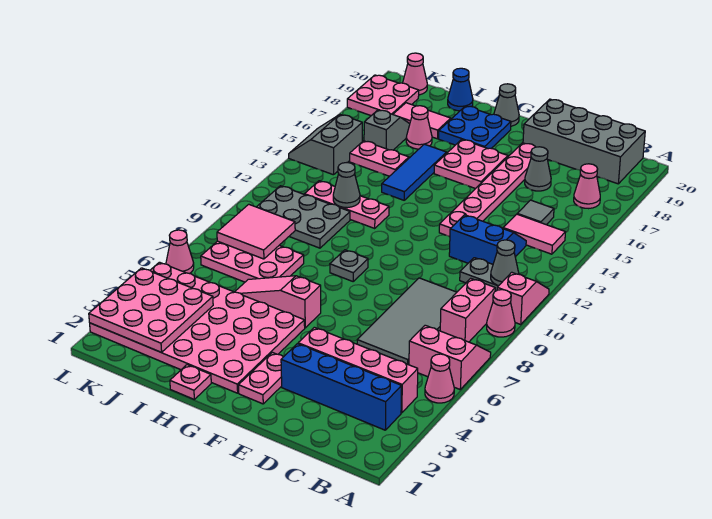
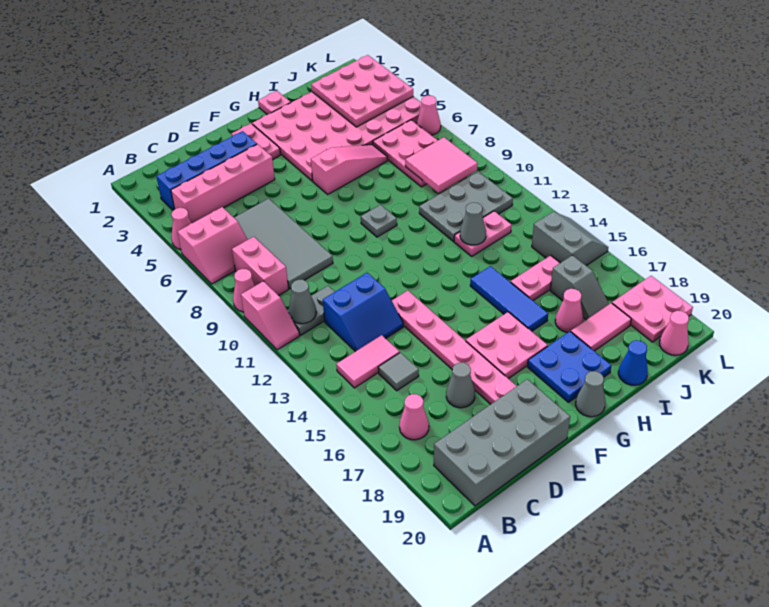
pink plate H12:J12 level 1 -> pink plate I12:J12 level 1
pink plate I7:K8 level 1 -> pink plate J6:K8 level 1

